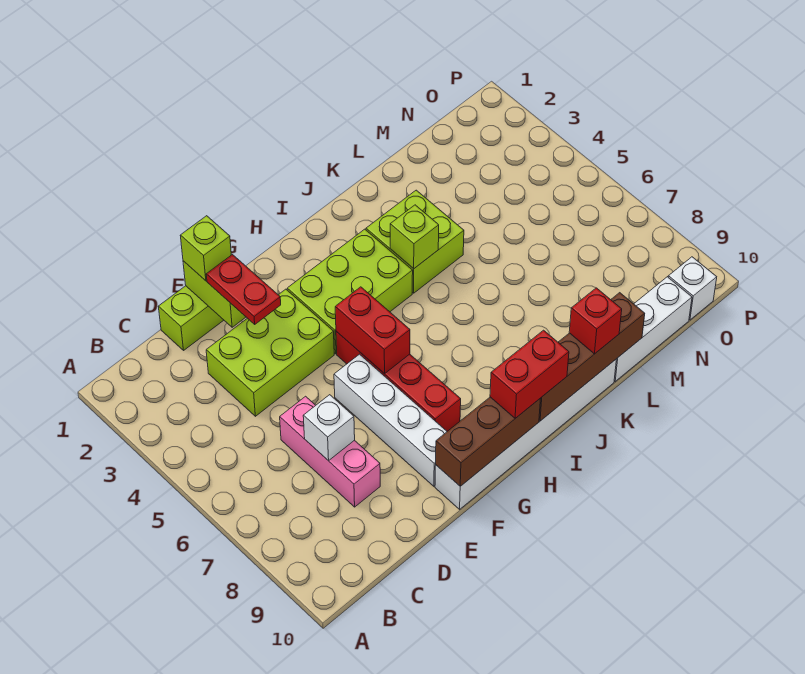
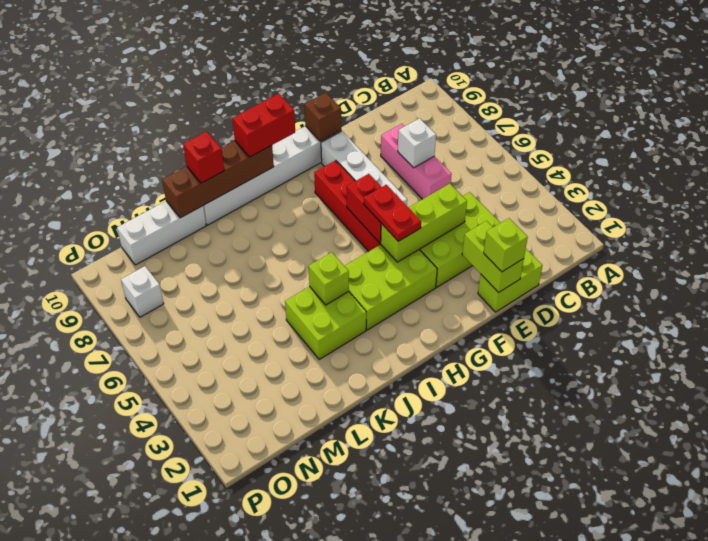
red plate E2:E3 level 3 -> red plate G4:G5 level 3
none -> lime brick E4:G4 level 2
brown brick F10:H10 level 2 -> brown brick F10 level 2
white brick O10 level 1 -> white brick O8 level 1

